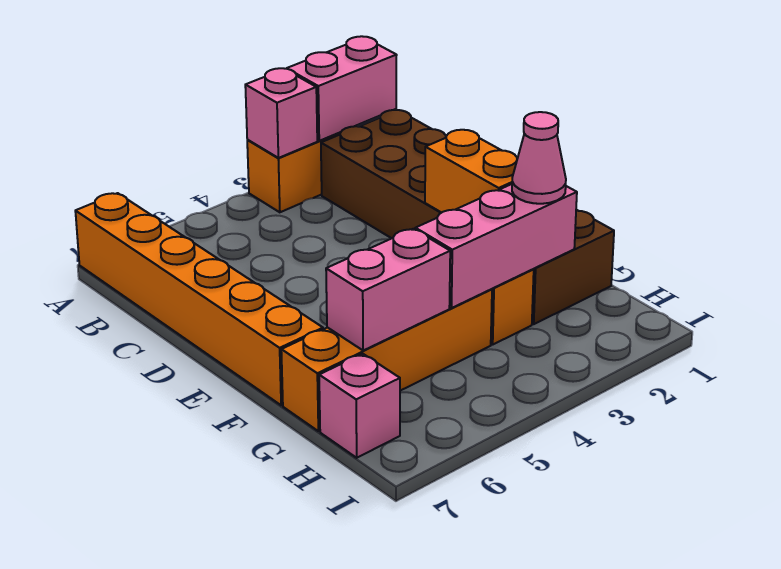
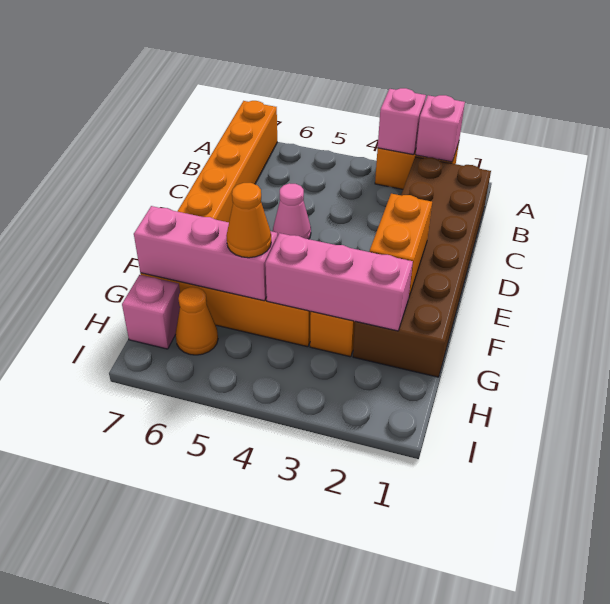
pink brick A1:A2 level 2 -> pink brick A2 level 2
pink cone G2 level 3 -> pink cone D5 level 1
pink brick G5:G6 level 2 -> pink brick G5:G7 level 2
none -> orange cone G5 level 3
none -> orange cone H6 level 1

